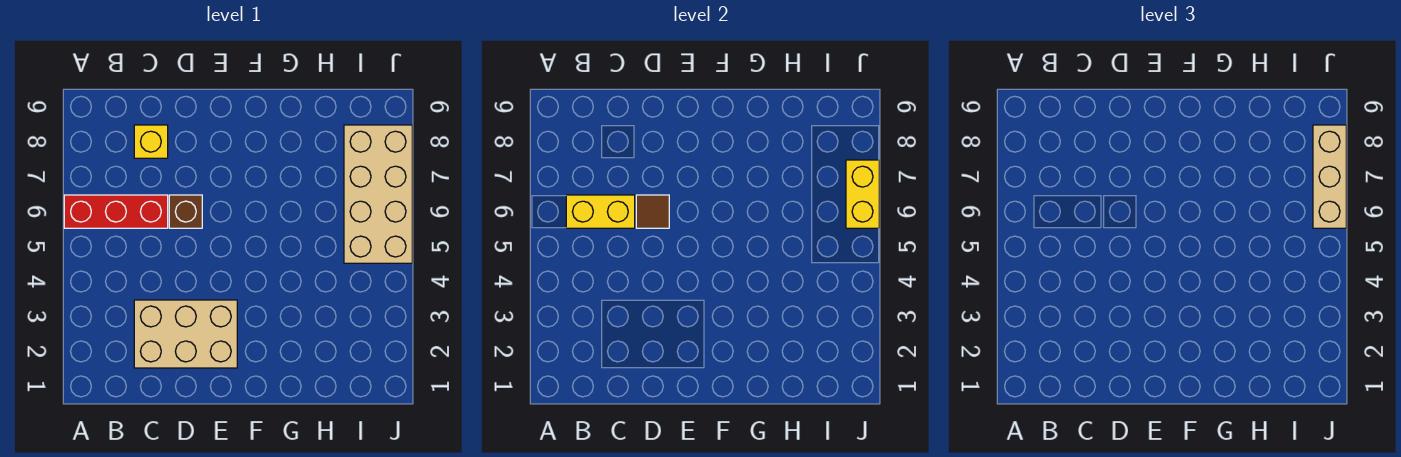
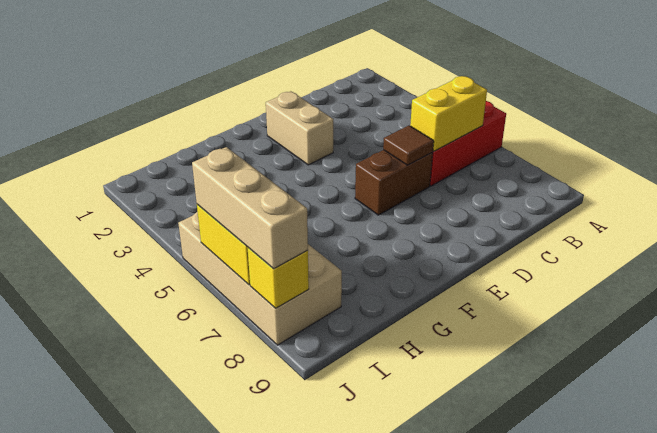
tan brick C2:E3 level 1 -> tan brick E2:E3 level 1
yellow brick C8 level 1 -> yellow brick J8 level 2
brown brick D6 level 1 -> brown brick D6:E6 level 1

